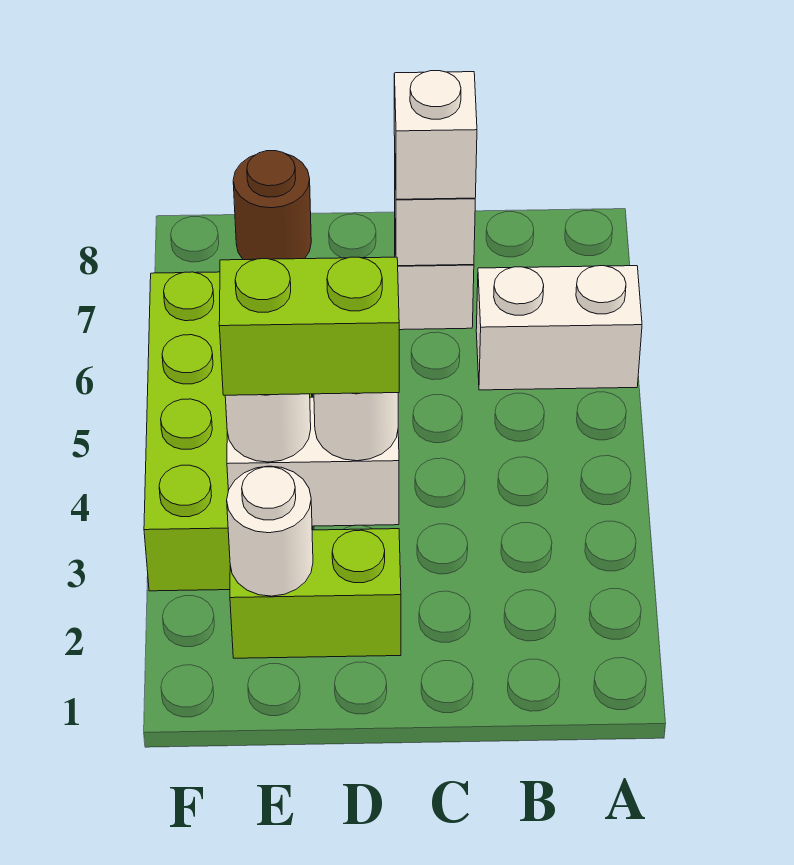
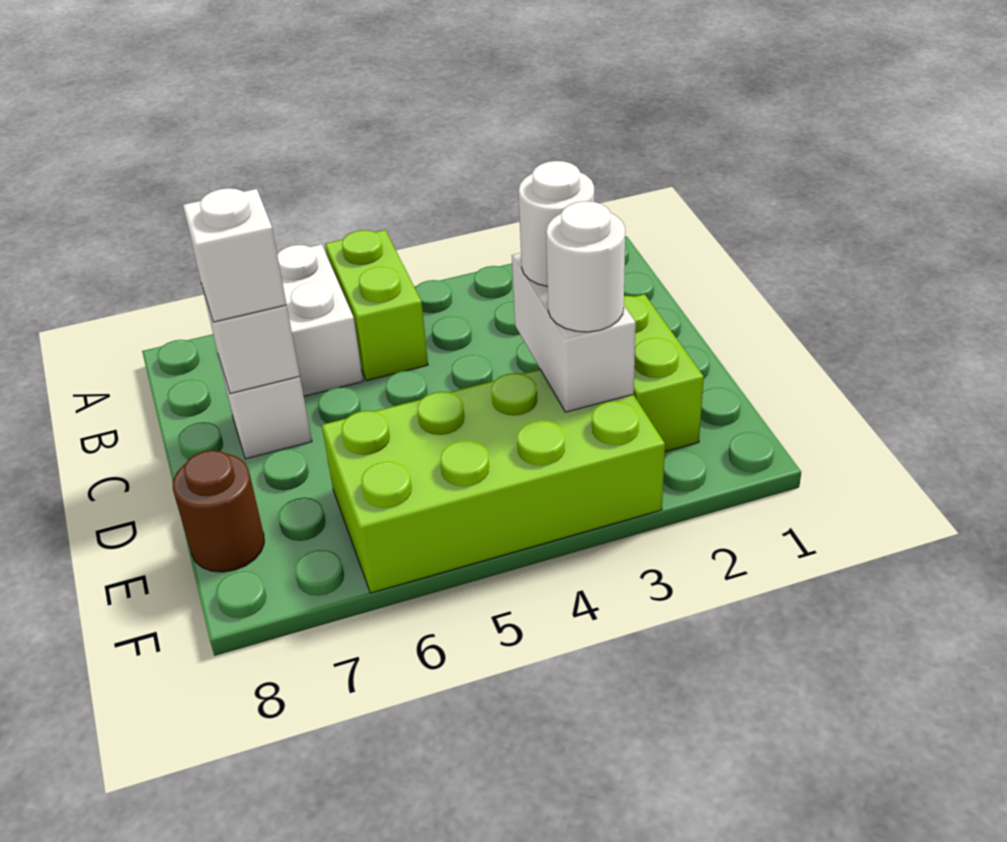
lime brick D3:E3 level 4 -> lime brick A5:B5 level 1
white round brick E2 level 2 -> none

